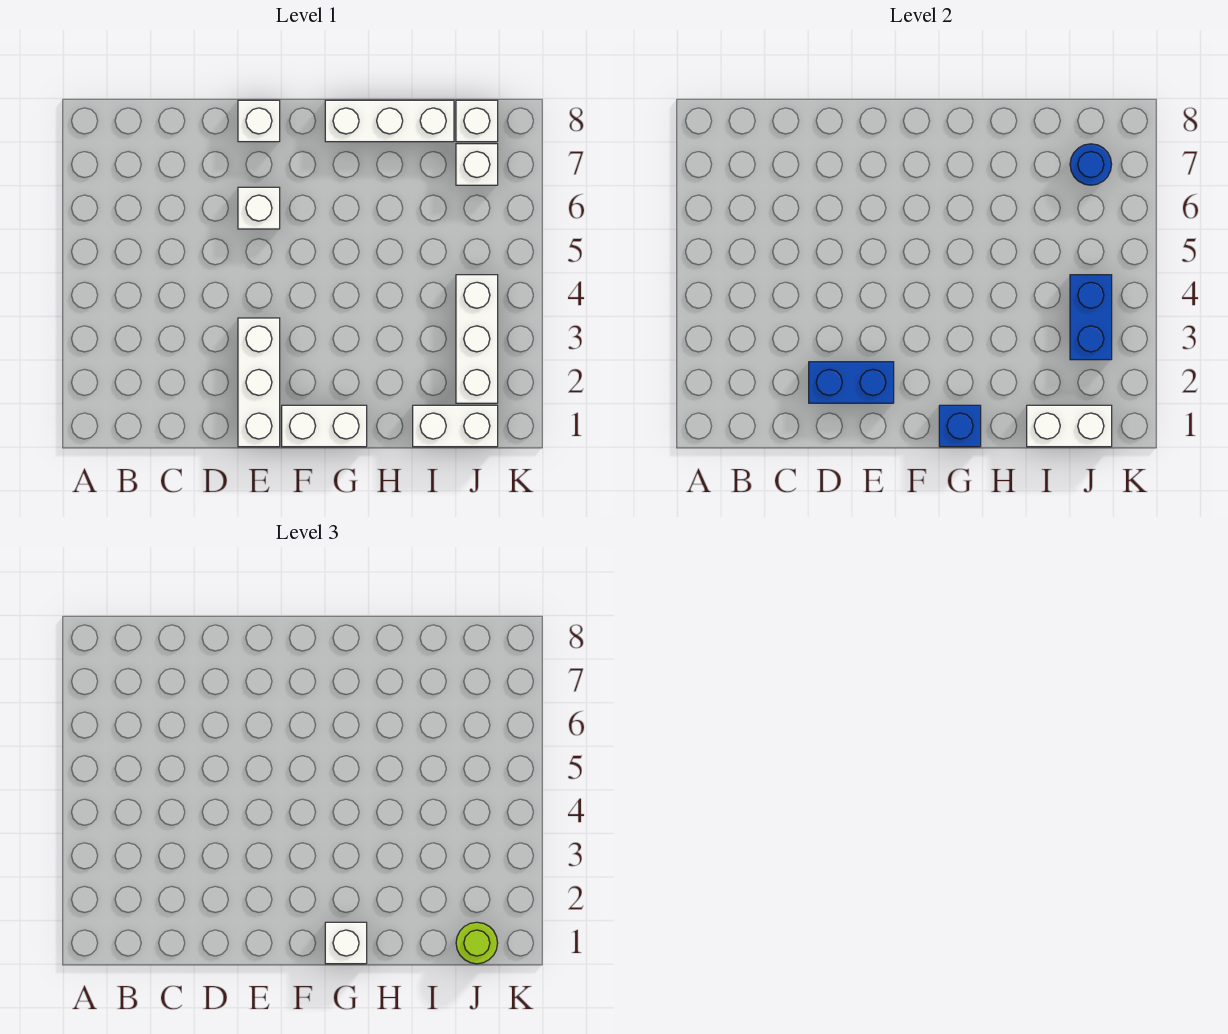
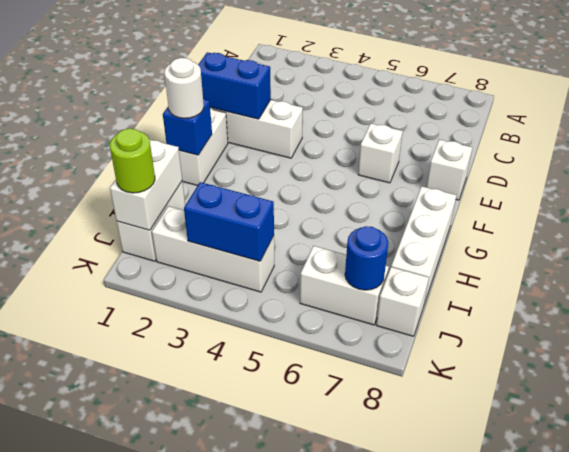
blue brick D2:E2 level 2 -> blue brick E1:E2 level 2
white brick G1 level 3 -> white round brick G1 level 3
white brick J7 level 1 -> white brick J6:J7 level 1

